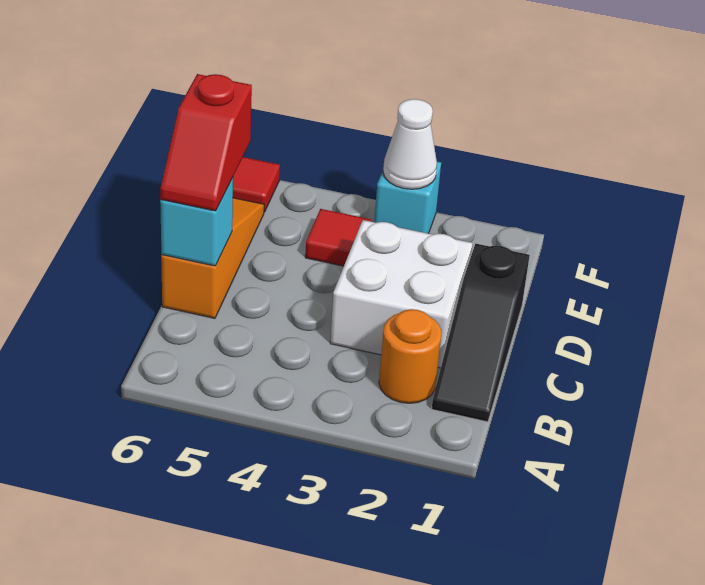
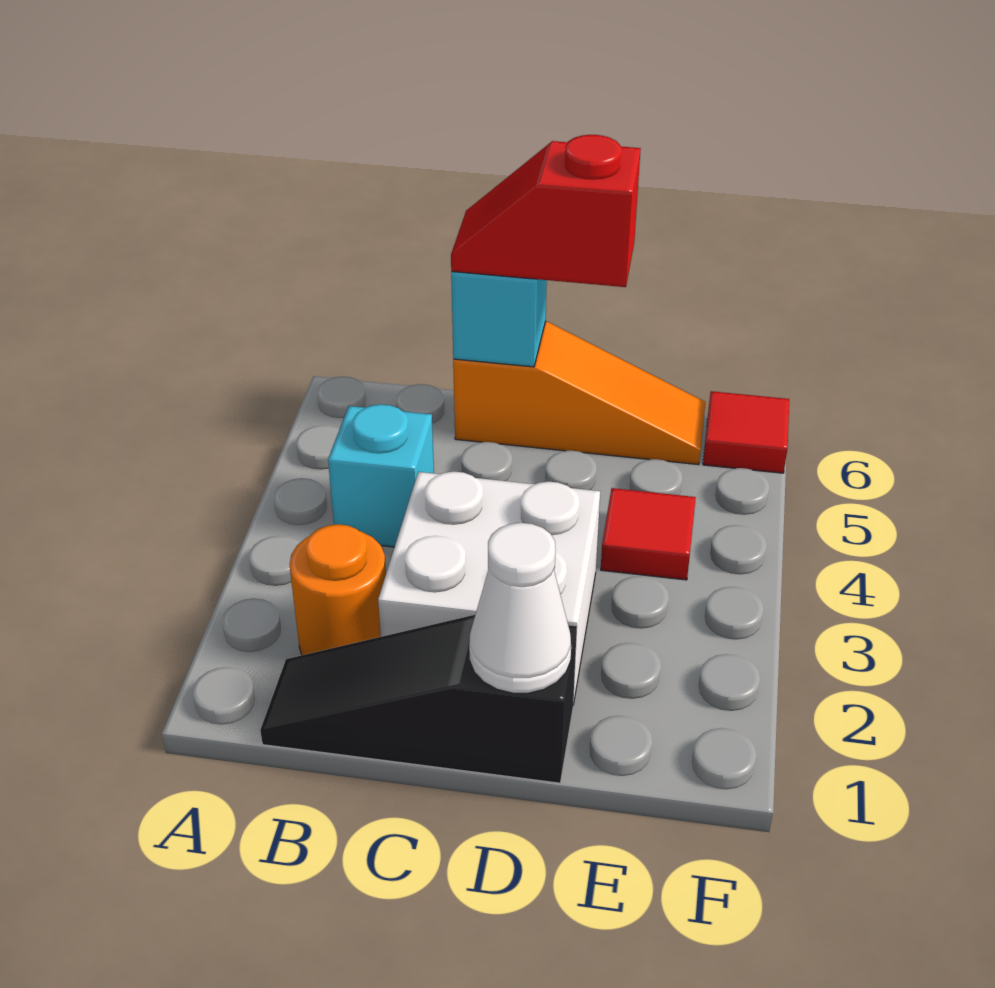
cyan brick F3 level 1 -> cyan brick B4 level 1
white cone F3 level 2 -> white cone D1 level 2

